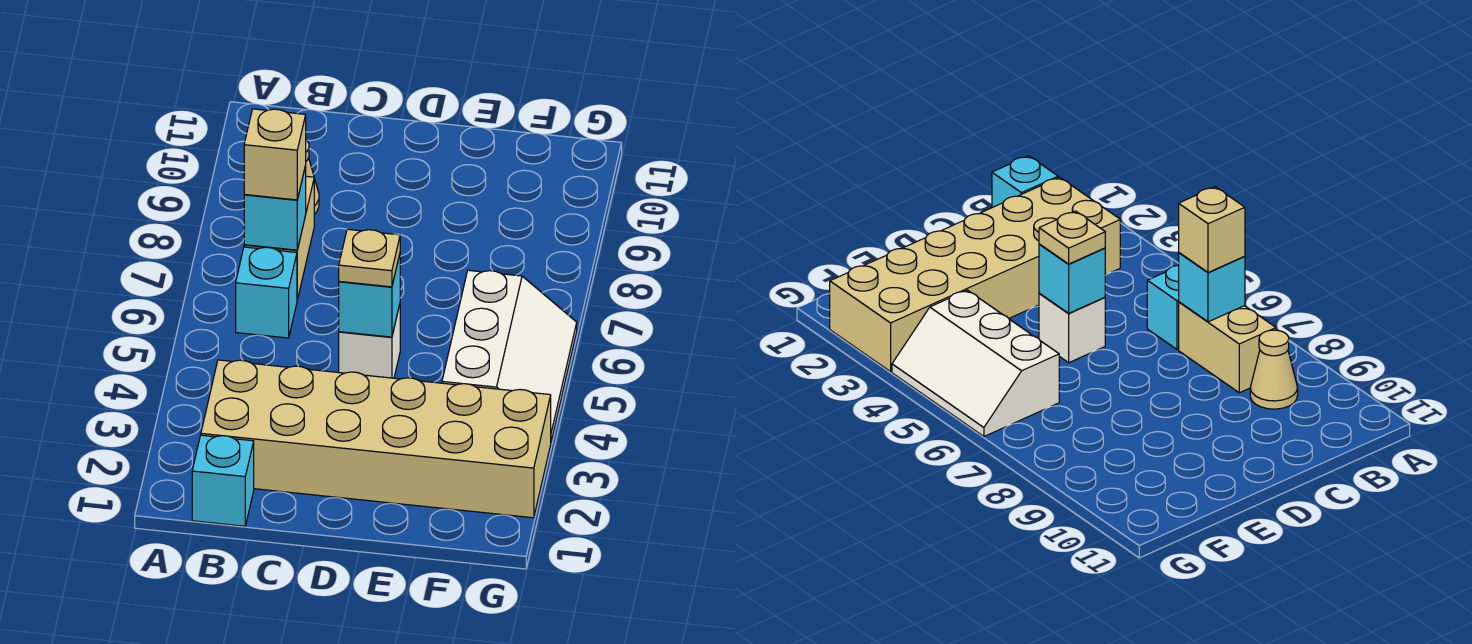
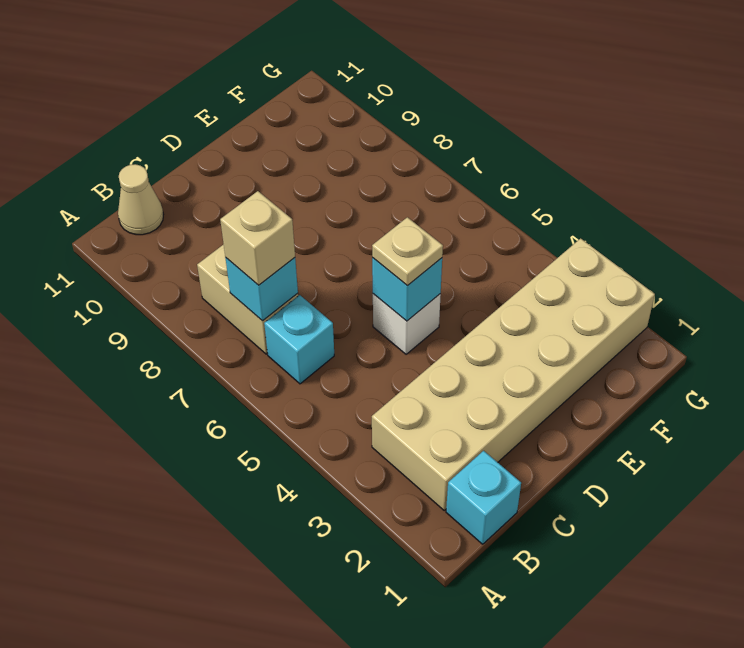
tan cone B9 level 1 -> tan cone B11 level 1
white slope F4:G6 level 1 top F -> none

